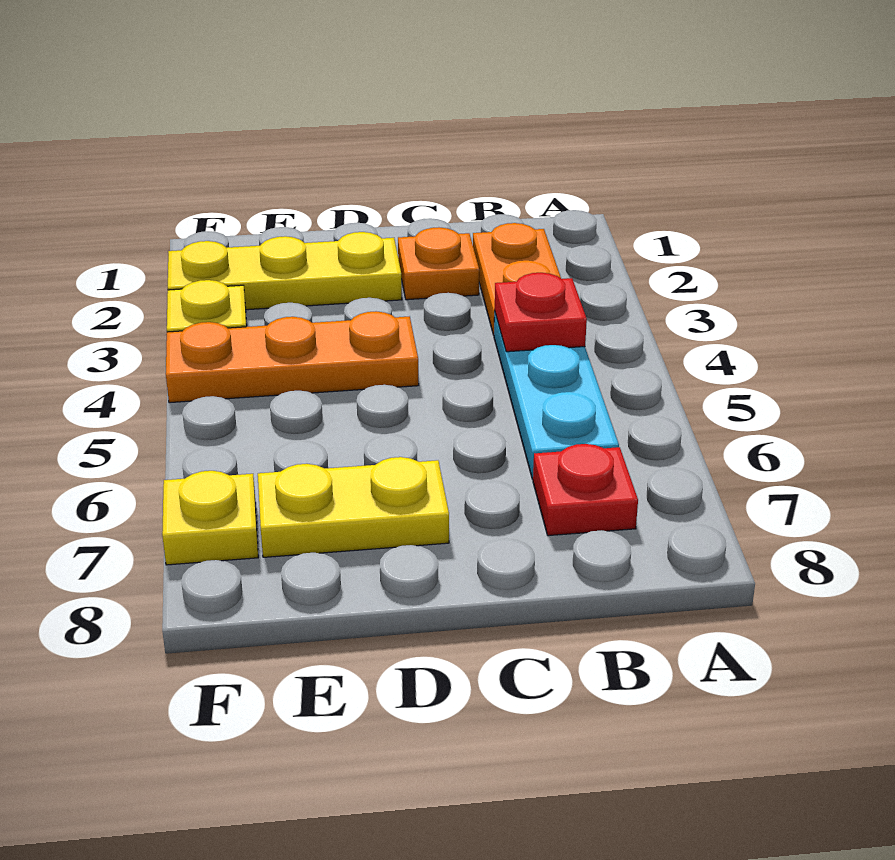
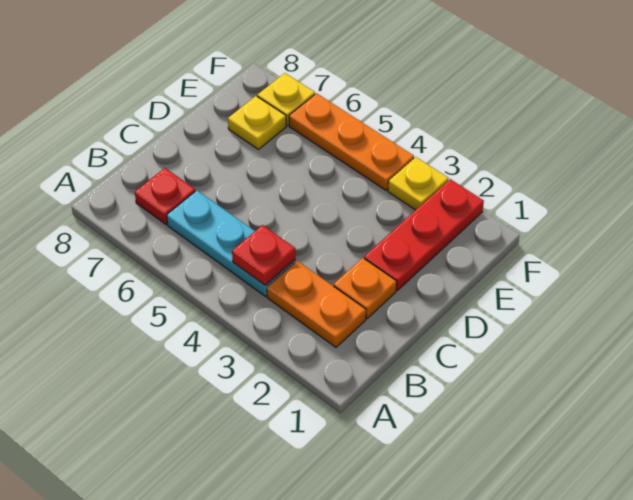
yellow plate D2:F2 level 1 -> red plate D2:F2 level 1
orange plate D4:F4 level 1 -> orange plate F4:F6 level 1
yellow plate D7:E7 level 1 -> yellow plate E7 level 1

